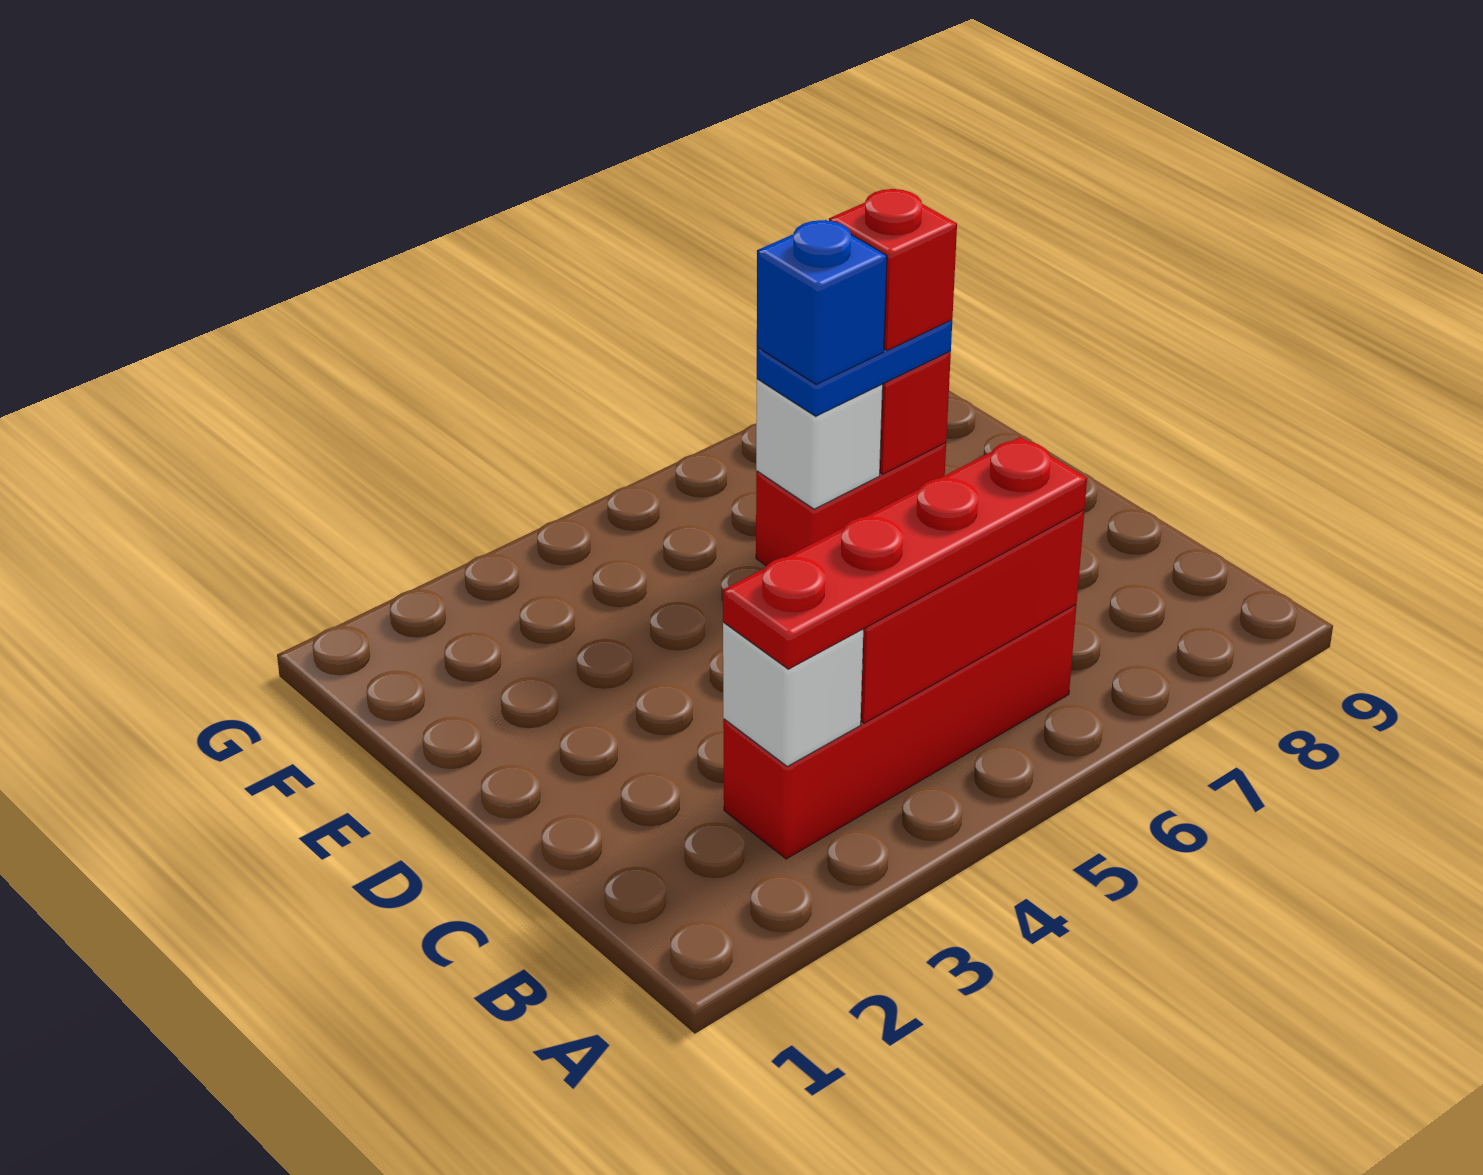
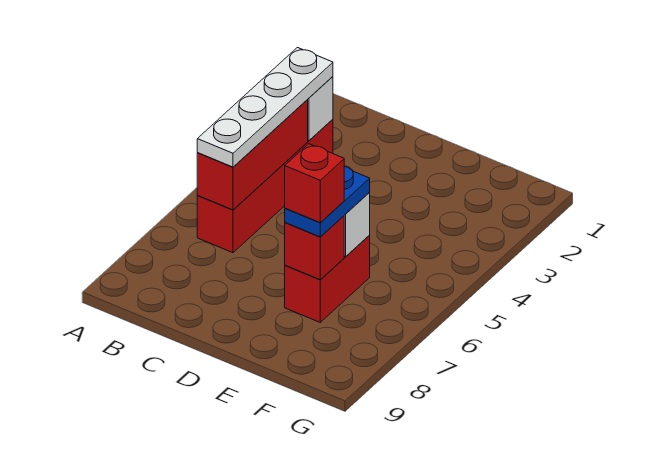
red plate B3:B6 level 3 -> white plate B3:B6 level 3
blue brick E6 level 4 -> none

